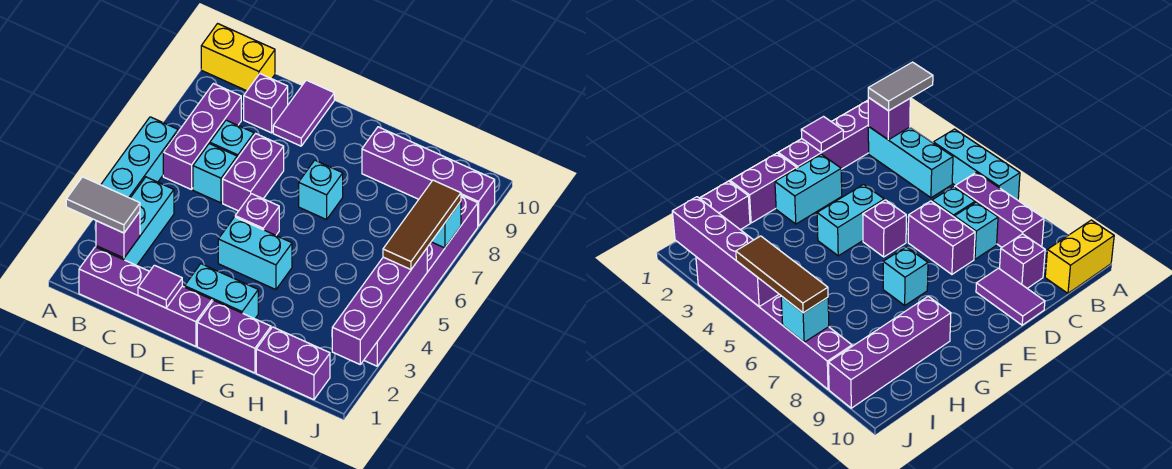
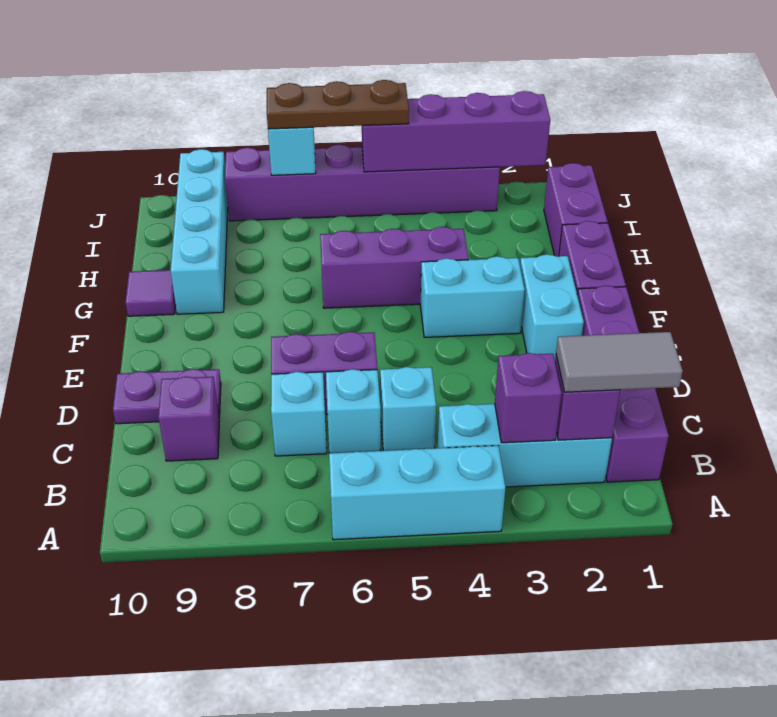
grey tile A2:B2 level 3 -> grey tile B1:B2 level 3
yellow brick A10:B10 level 1 -> none
purple brick B6:B8 level 1 -> purple brick G4:G6 level 1
purple tile D1 level 2 -> purple tile G10 level 1
purple tile D9:D10 level 1 -> purple plate D9:D10 level 1
cyan brick E4:F4 level 1 -> cyan brick F3:F4 level 1
purple brick E5 level 1 -> purple brick B3 level 2
cyan brick F7 level 1 -> cyan brick C5 level 1
purple brick G9:J9 level 1 -> cyan brick G9:J9 level 1
brown tile J5:J7 level 3 -> brown plate J5:J7 level 3

